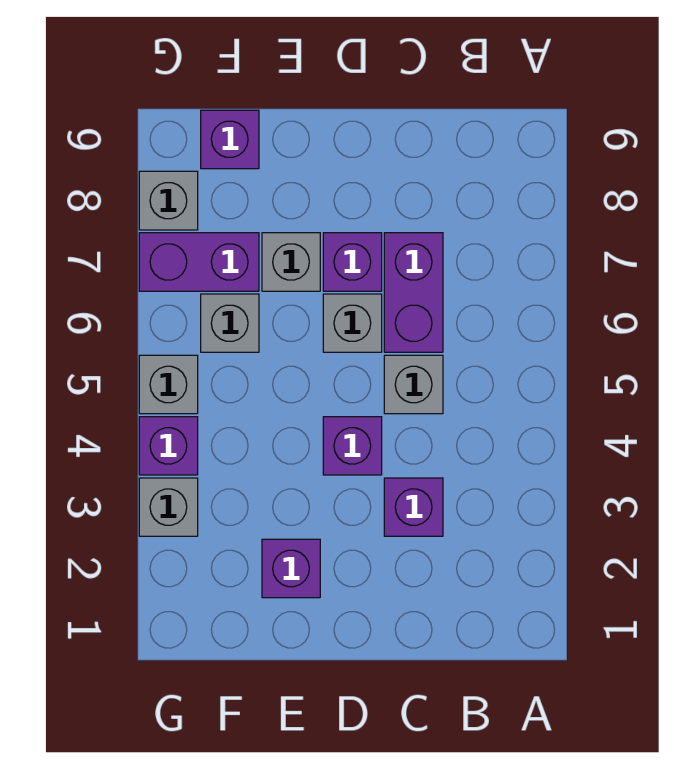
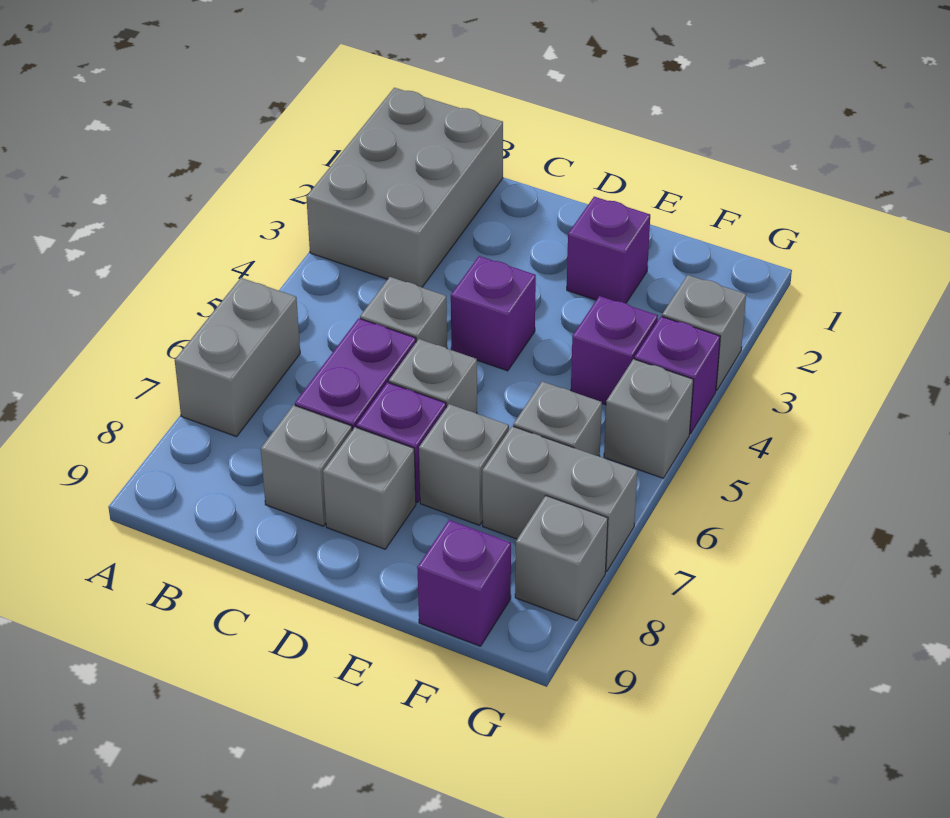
none -> grey brick A1:B3 level 1
none -> grey brick A6:A7 level 1
purple brick C3 level 1 -> purple brick F4 level 1
none -> grey brick C8 level 1
none -> grey brick D8 level 1
purple brick F7:G7 level 1 -> grey brick F7:G7 level 1

